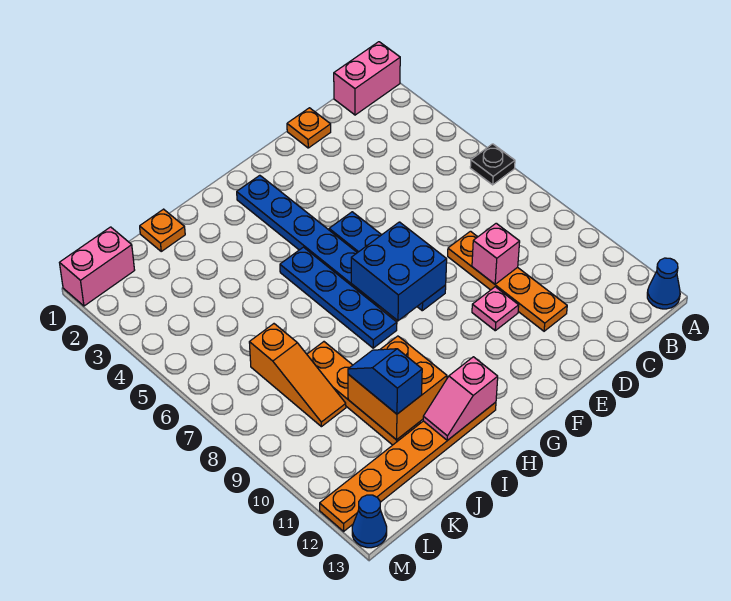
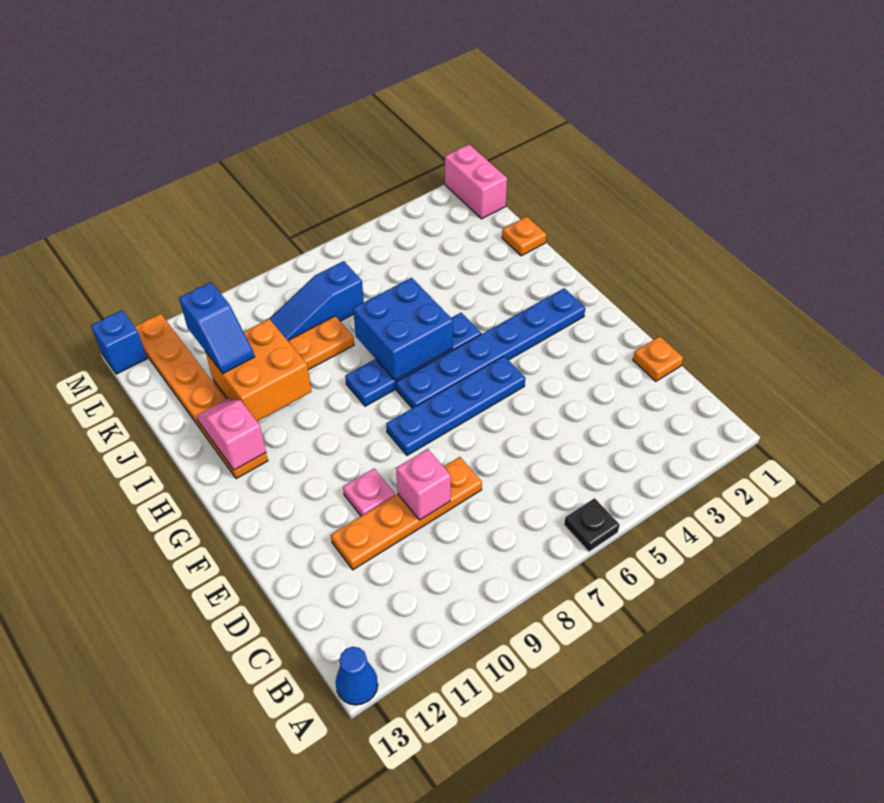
pink brick A1:B1 level 1 -> none
blue brick F7:G8 level 2 -> blue brick H6:I7 level 2
blue slope J10:J11 level 3 top 11 -> blue slope J11:K11 level 3 top K
orange slope K7:K9 level 1 top 7 -> blue slope K7:K9 level 1 top 7
blue cone M13 level 1 -> blue brick M13 level 1

